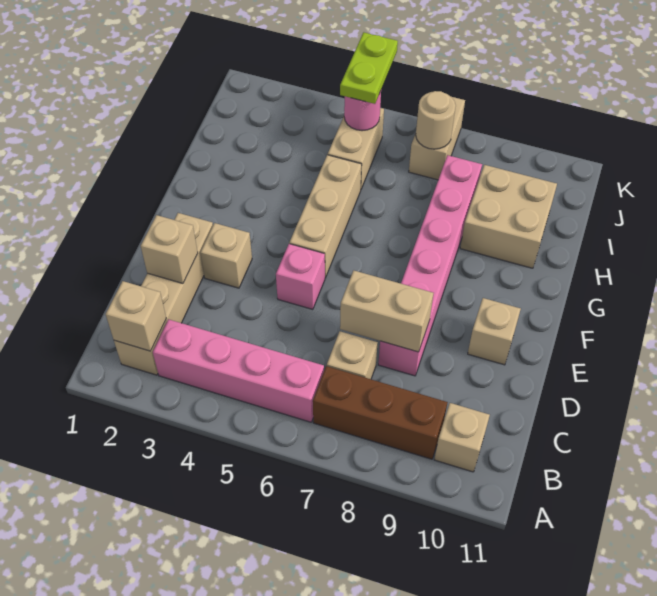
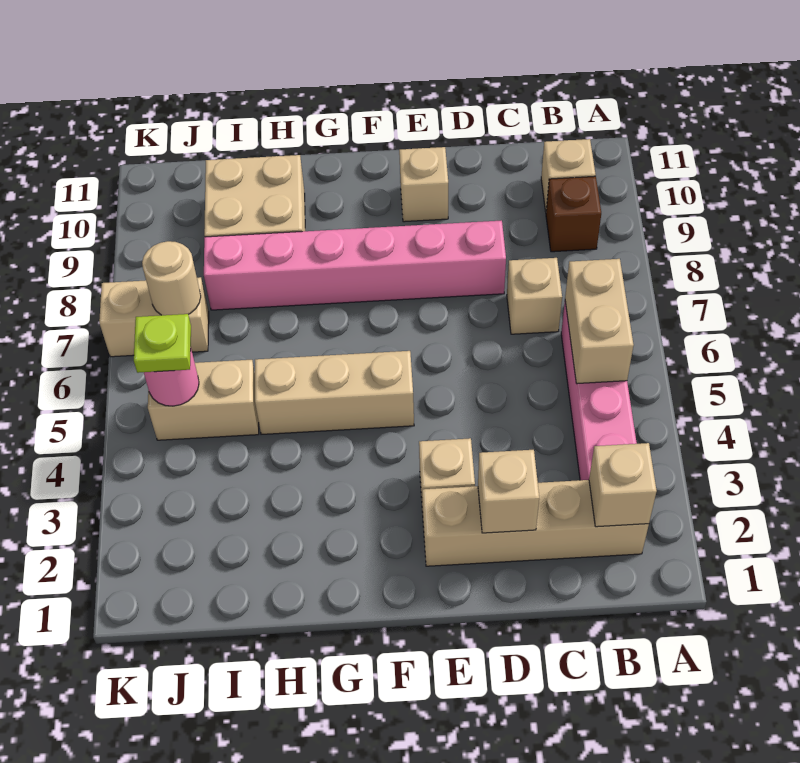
brown brick B7:B9 level 1 -> brown brick B9 level 1
tan brick D7:D8 level 2 -> tan brick B5:B6 level 2
pink brick E5 level 1 -> none
lime plate J5:K5 level 3 -> lime plate J5 level 3

